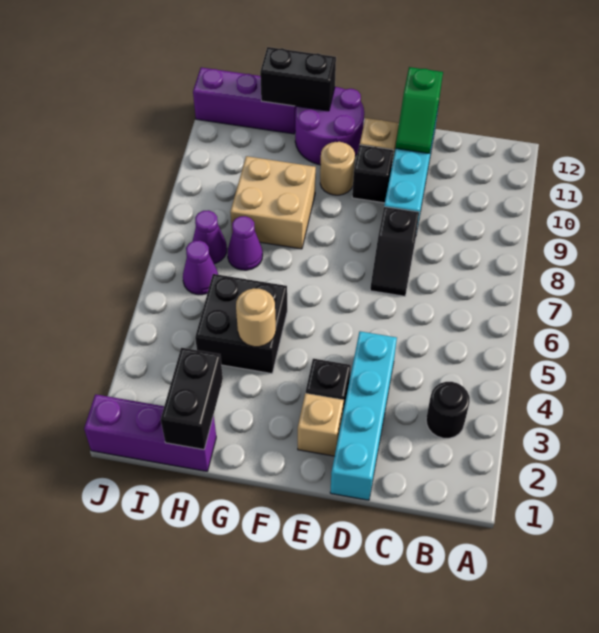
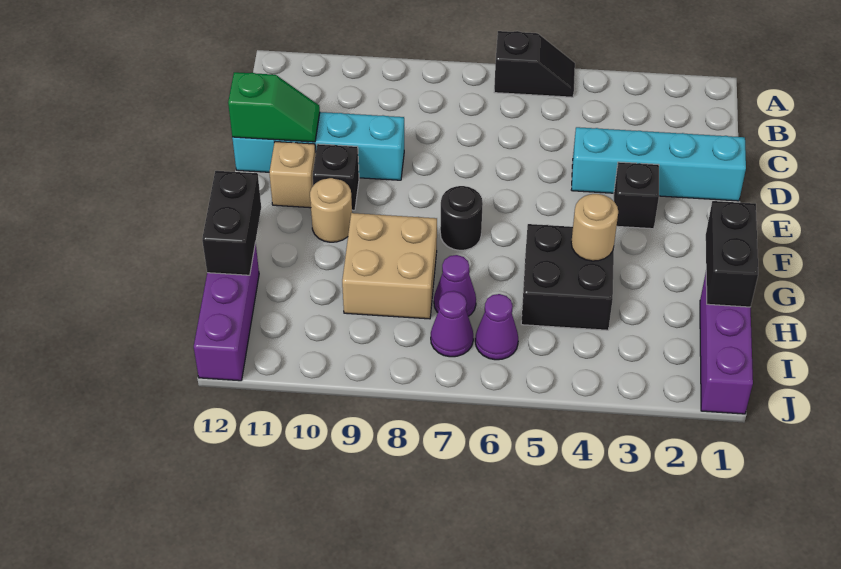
black round brick B3 level 1 -> black round brick F7 level 1
black slope D7:D8 level 1 top 8 -> black slope A5:A6 level 1 top 6
tan brick E2 level 1 -> none
purple round brick F11:G12 level 1 -> none
black brick H1:H2 level 2 -> black brick G1:H1 level 2

